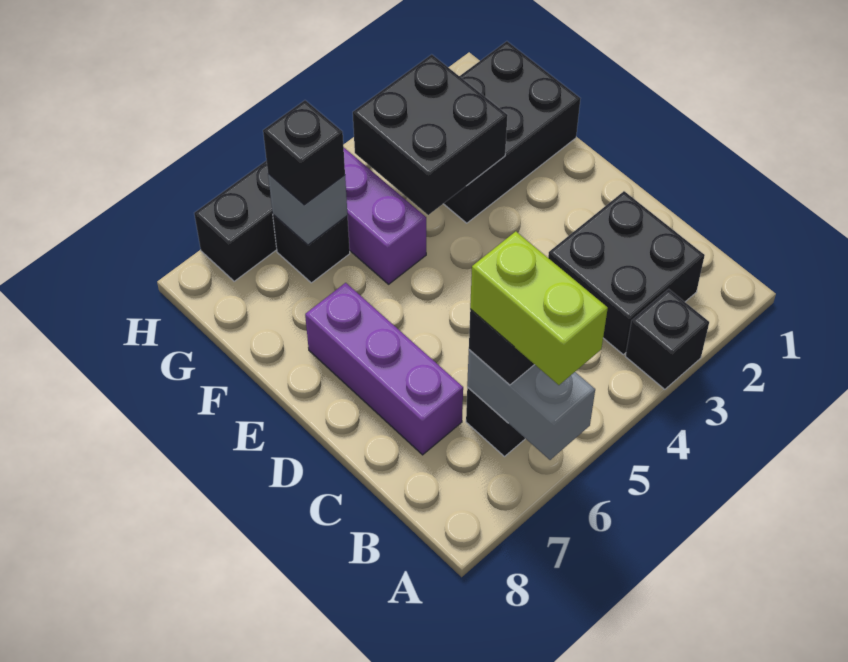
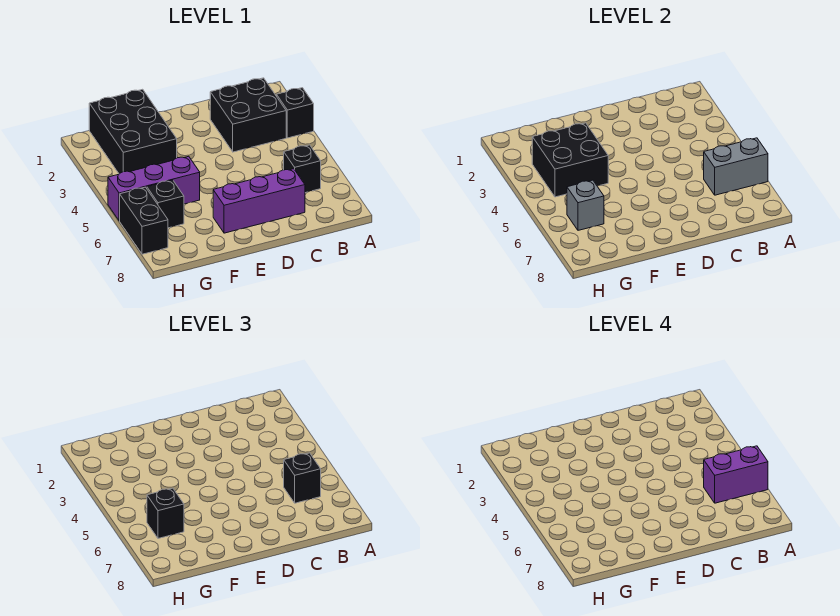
lime brick A6:B6 level 4 -> purple brick A6:B6 level 4

